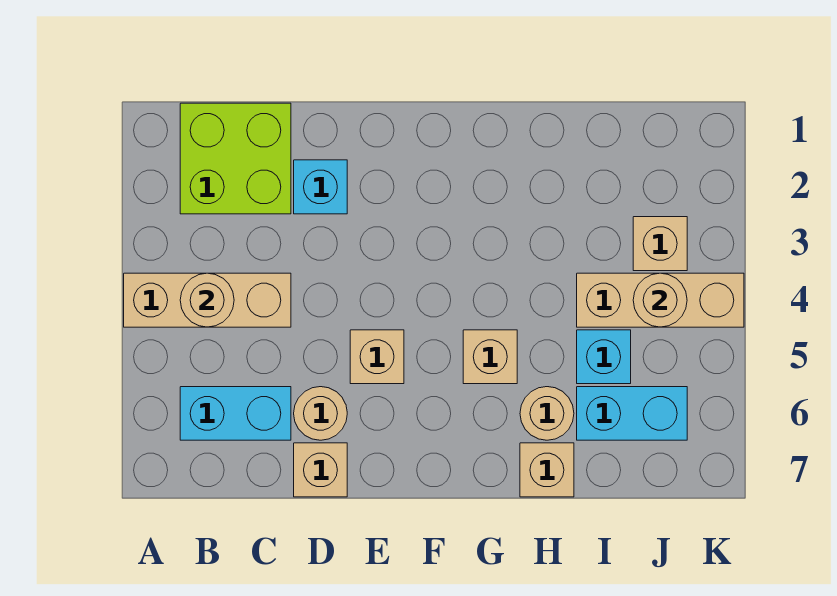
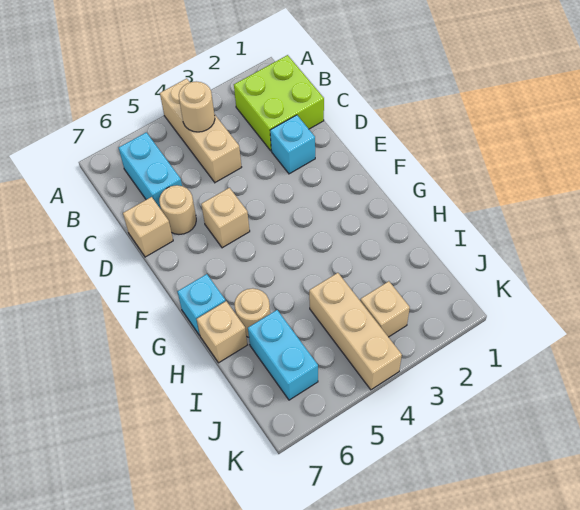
tan brick G5 level 1 -> none
cyan brick I5 level 1 -> cyan brick G7 level 1
tan round brick J4 level 2 -> none

